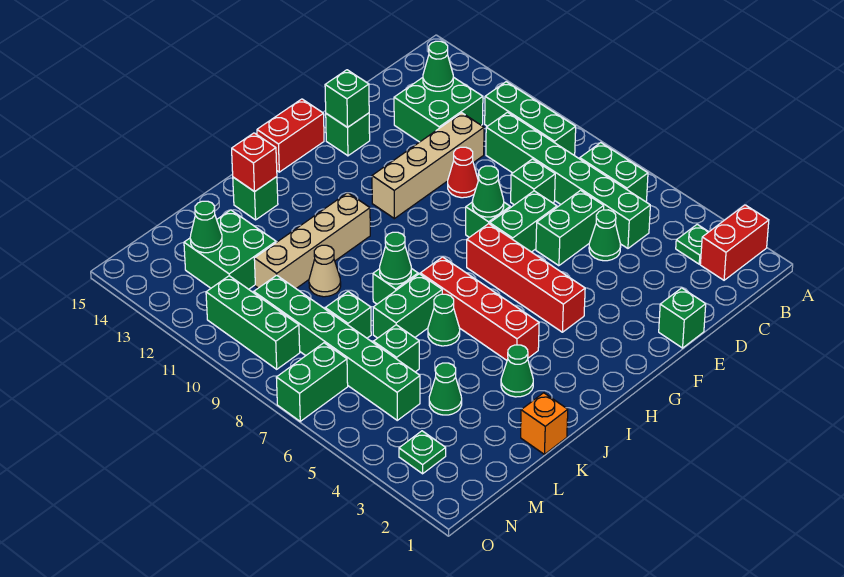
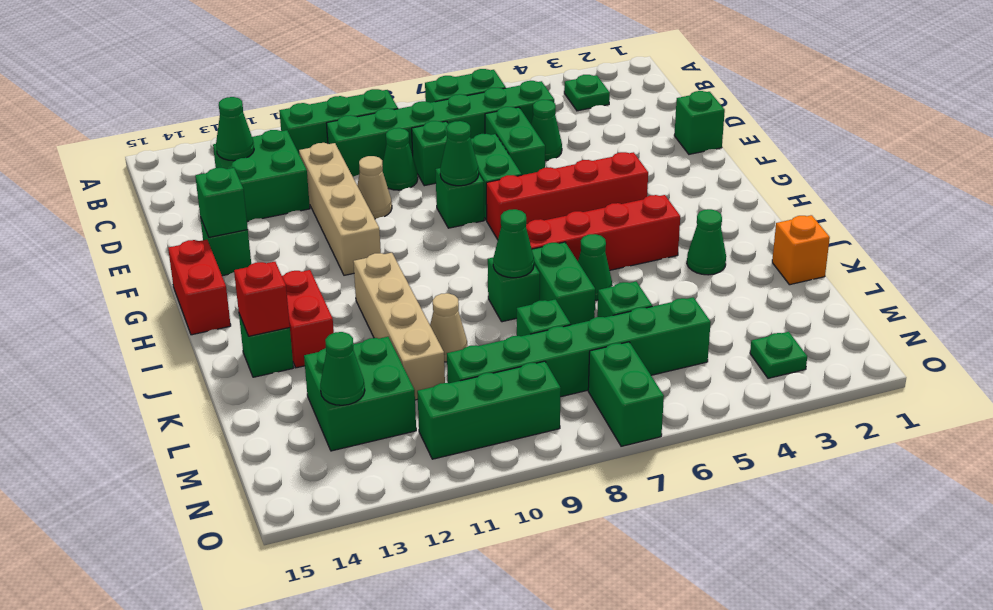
red brick A2:B2 level 1 -> red brick I13:J13 level 1
red cone E10 level 1 -> tan cone E10 level 1
green cone L4 level 1 -> green cone D9 level 1

